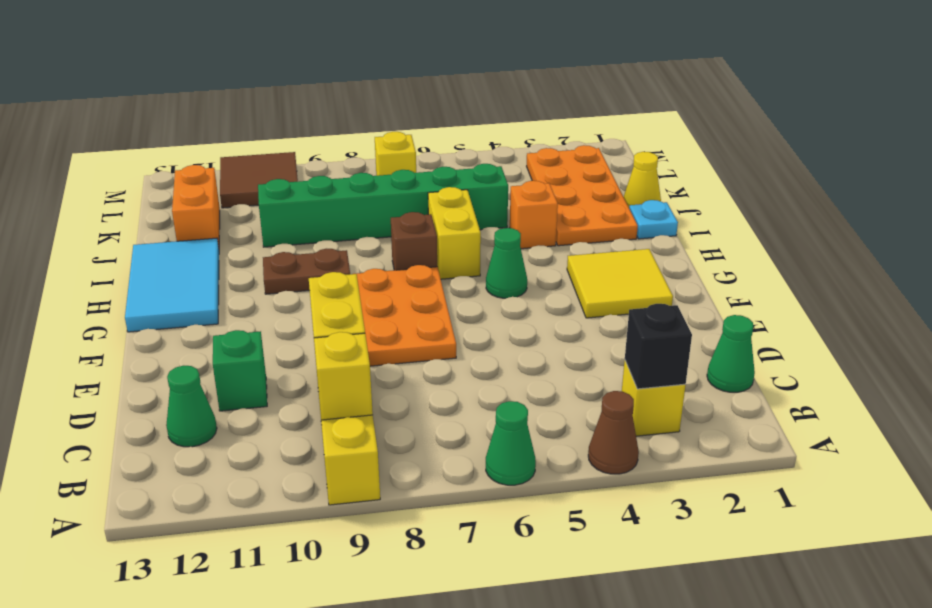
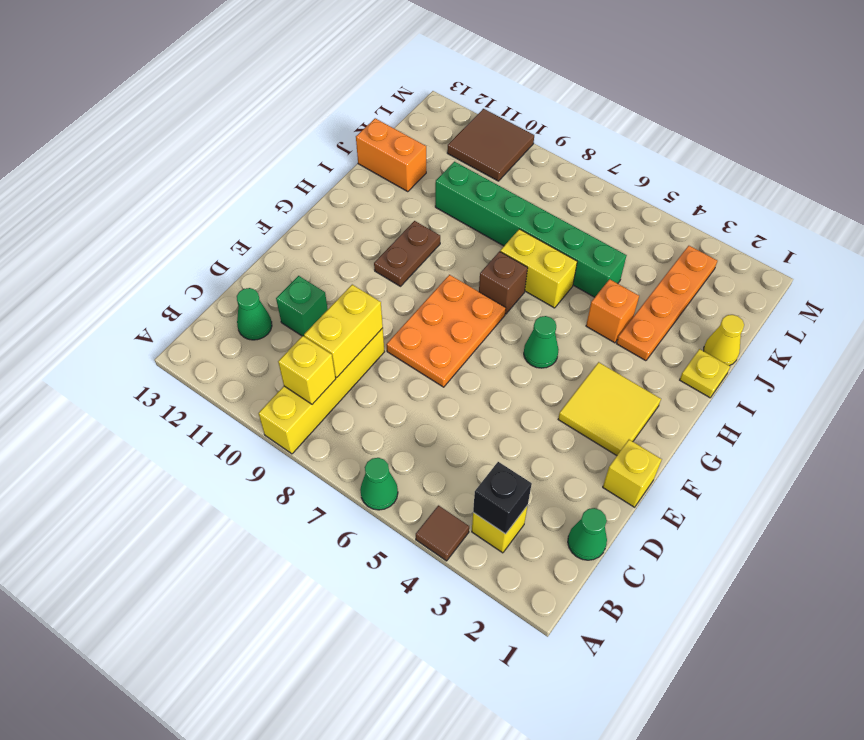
brown cone A4 level 1 -> brown tile A4 level 1
cyan tile G12:I13 level 1 -> none
yellow brick H6:I6 level 1 -> yellow brick I6:I7 level 1
brown plate H9:H10 level 1 -> brown plate G10:H10 level 1
cyan plate I1 level 1 -> yellow plate I1 level 1
orange plate I2:L3 level 1 -> orange plate I3:L3 level 1
orange brick J12:K12 level 1 -> orange brick J12:J13 level 1
yellow brick L7 level 1 -> yellow brick E1 level 1

